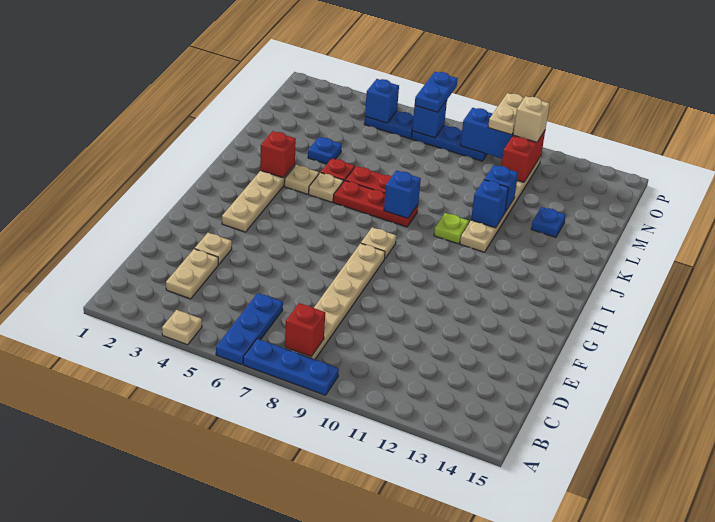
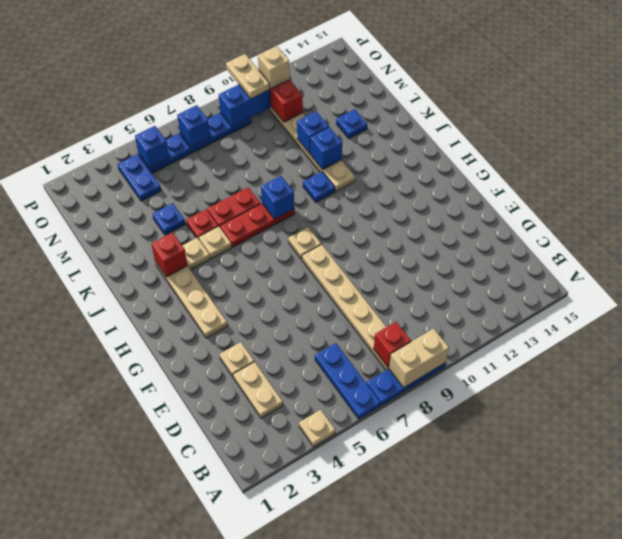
none -> tan brick A8:A9 level 2
lime plate J10 level 1 -> blue plate J10 level 1
blue plate O7:P7 level 3 -> blue plate N4:O4 level 1

